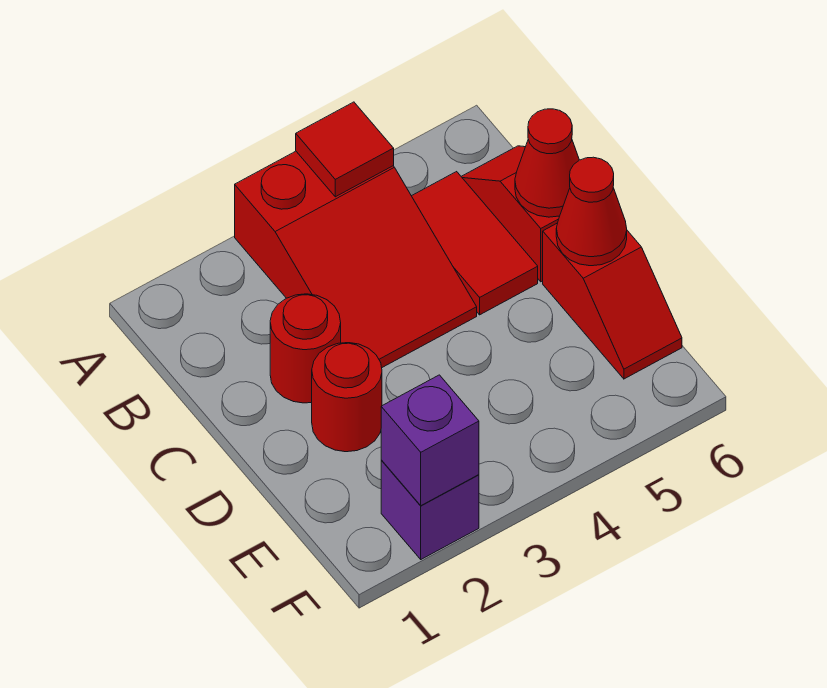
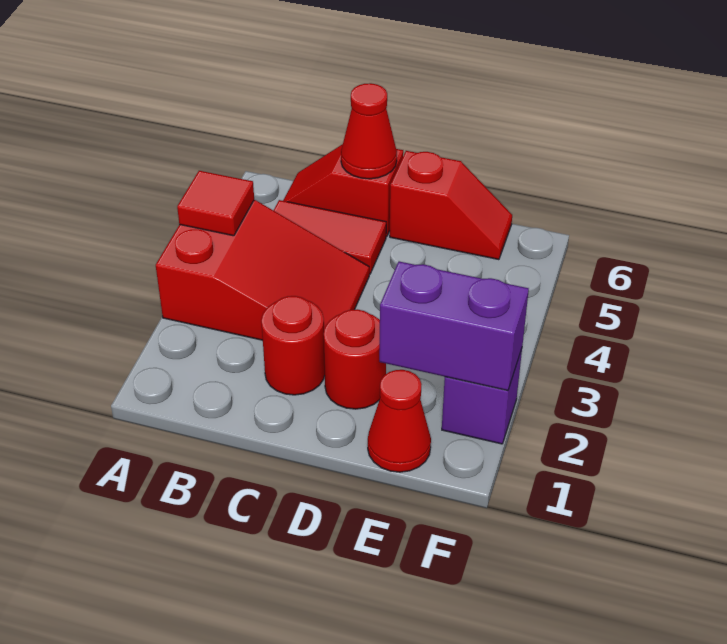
red cone D6 level 2 -> red cone E1 level 1
purple brick F2 level 2 -> purple brick E2:F2 level 2

